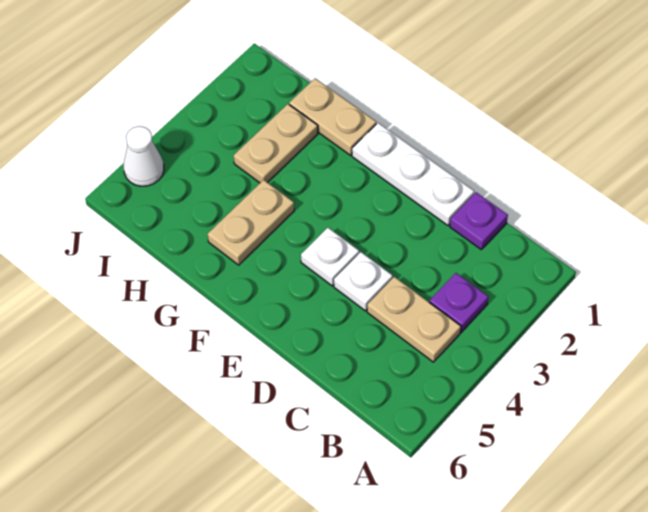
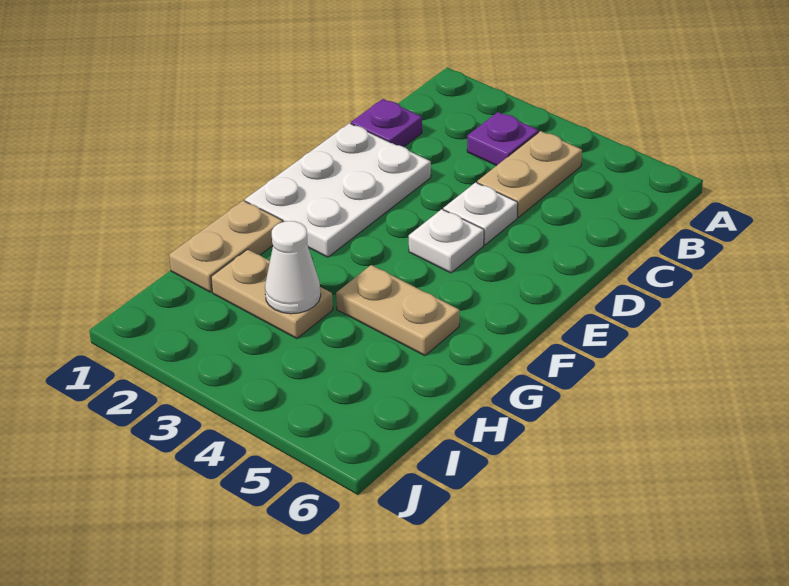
white plate D1:F1 level 1 -> white plate D1:F2 level 1
white cone J5 level 1 -> white cone H3 level 2

